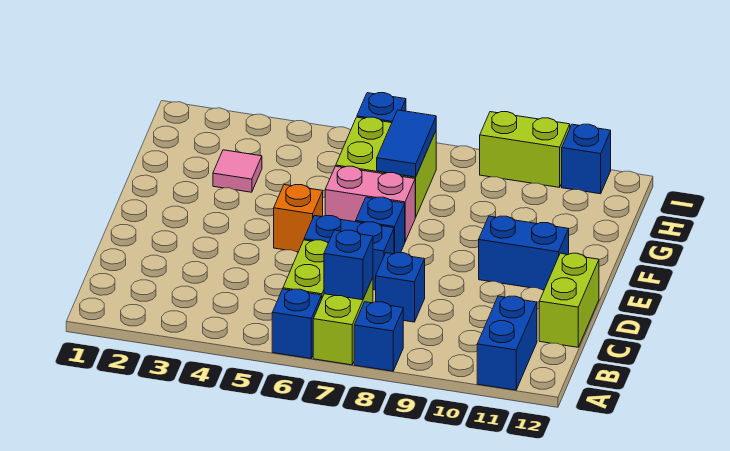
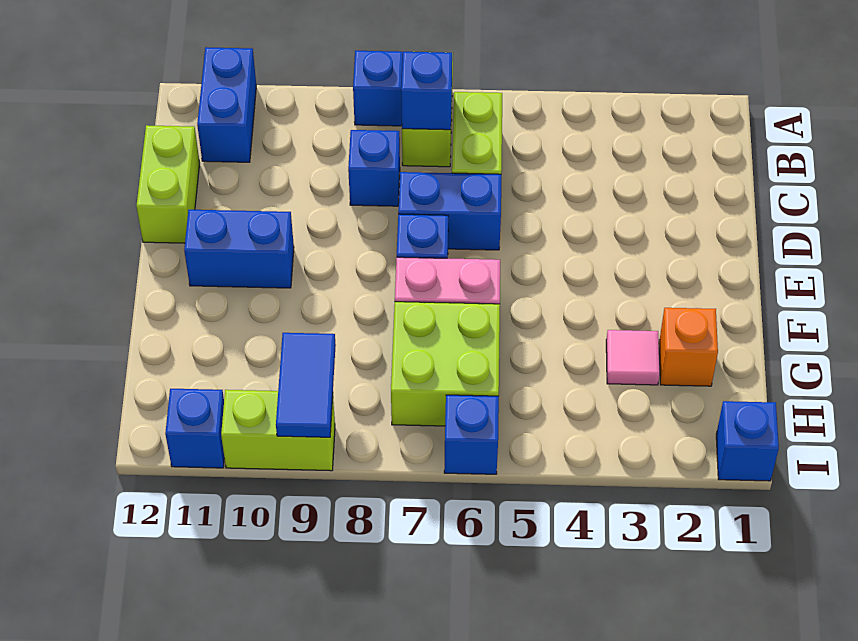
blue brick A6 level 1 -> blue brick I1 level 1
orange brick E5 level 1 -> orange brick G2 level 1
blue tile G7:H7 level 2 -> blue tile H9:I9 level 2

